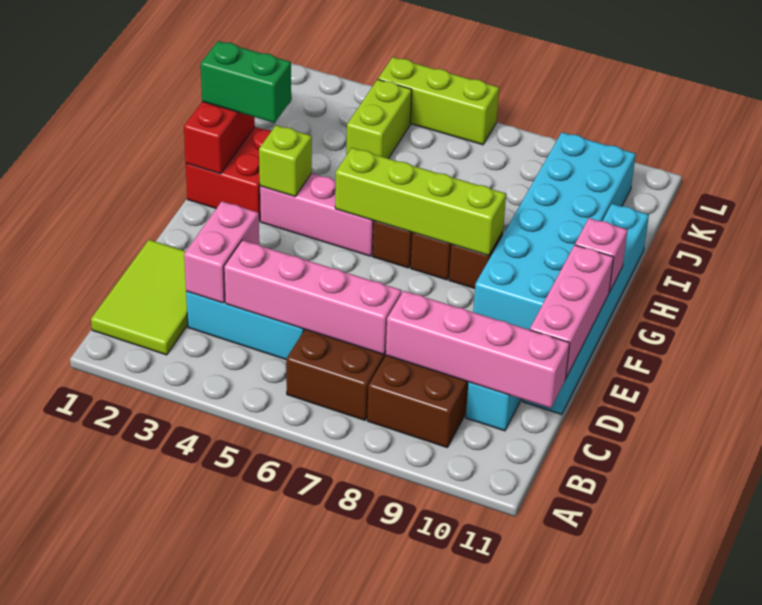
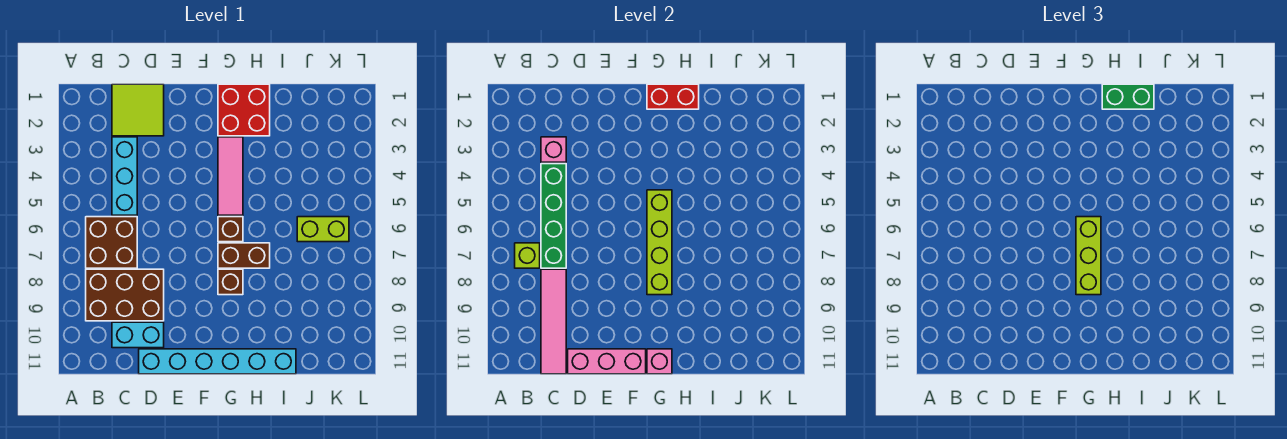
lime tile B1:D2 level 1 -> lime tile C1:D2 level 1
pink brick C3:D3 level 2 -> pink brick C3 level 2
pink brick C4:C7 level 2 -> green brick C4:C7 level 2
pink brick C8:C11 level 2 -> pink tile C8:C11 level 2
cyan brick F9:K10 level 1 -> none
pink brick G3:G5 level 1 -> pink tile G3:G5 level 1
lime brick G3 level 2 -> lime brick B7 level 2
green brick H1:H2 level 3 -> green brick H1:I1 level 3
lime brick J4:K4 level 1 -> lime brick J6:K6 level 1
lime brick L4:L6 level 1 -> lime brick G6:G8 level 3

